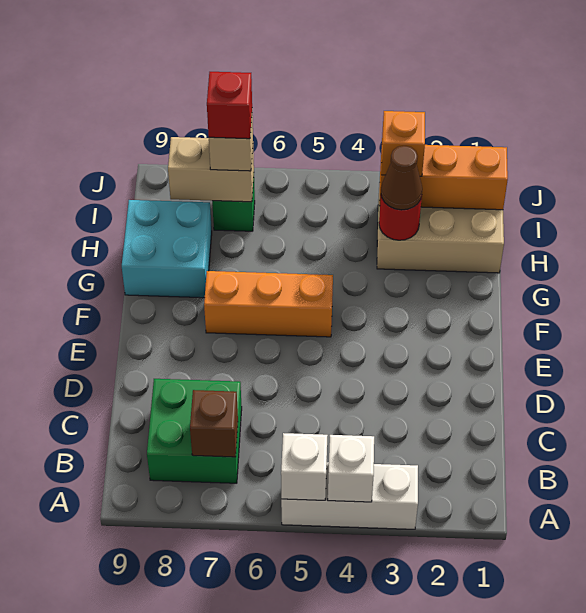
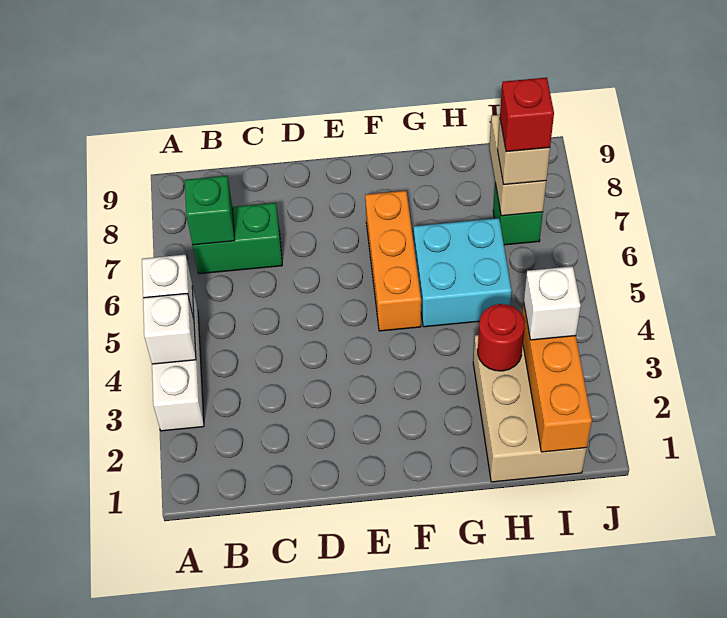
green brick B7:C8 level 1 -> green brick B7:C7 level 1
brown brick B7 level 2 -> green brick B7 level 2
cyan brick G8:H9 level 1 -> cyan brick G5:H6 level 1
brown cone H3 level 3 -> none
orange brick I3 level 3 -> white brick I3 level 3

